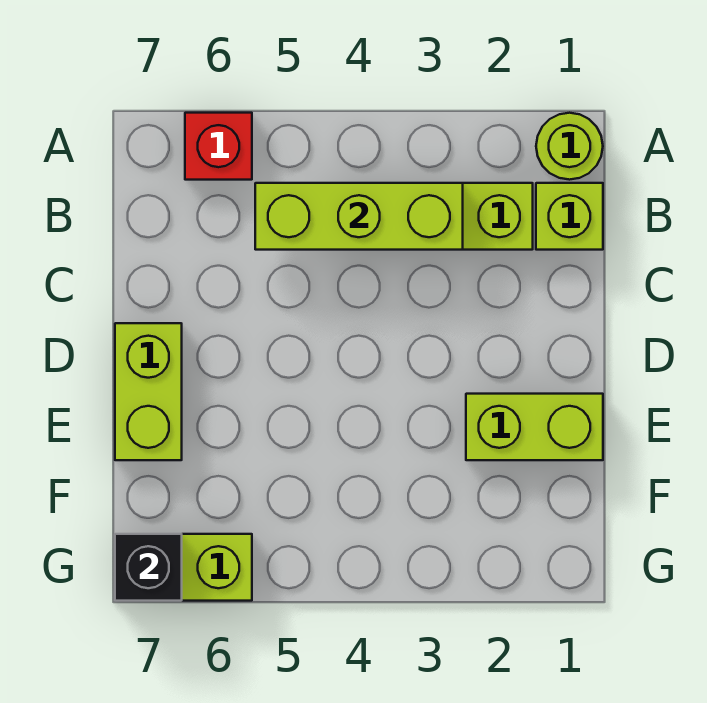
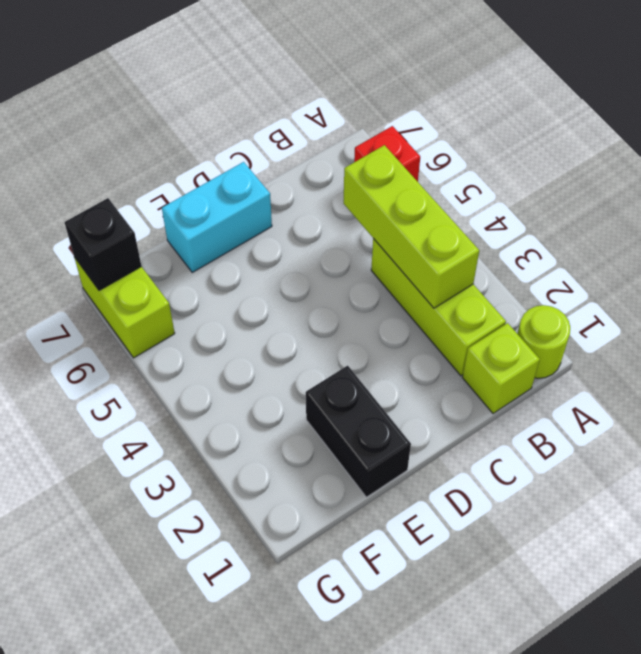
lime brick D7:E7 level 1 -> cyan brick D7:E7 level 1
lime brick E1:E2 level 1 -> black brick E1:E2 level 1

